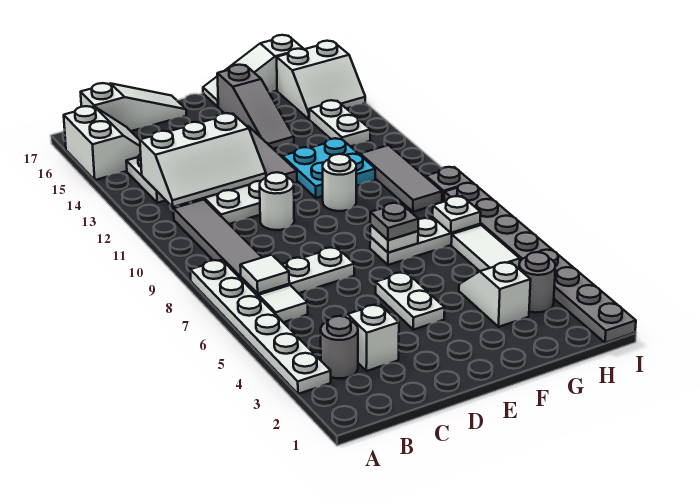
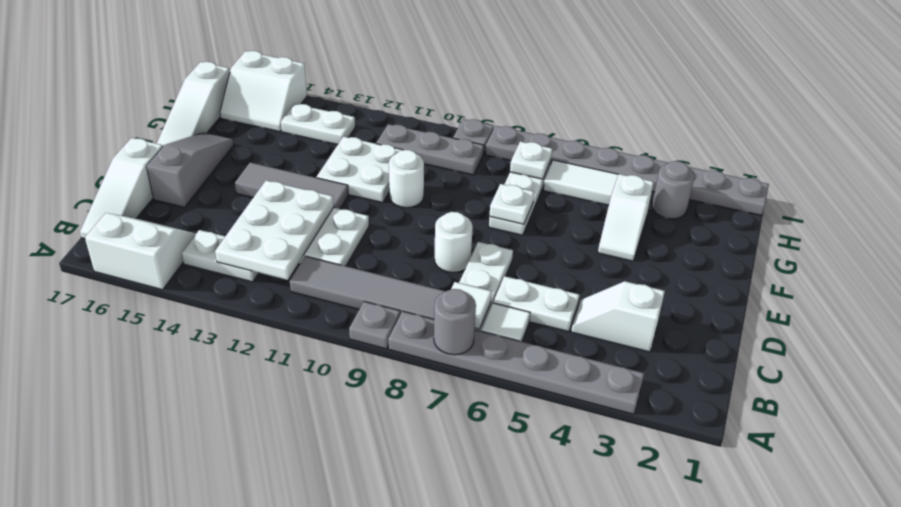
white plate A3:A8 level 1 -> grey plate A3:A8 level 1
grey round brick B3 level 1 -> grey round brick A7 level 2
white slope B12:D13 level 2 top 13 -> white plate B12:D13 level 2
white slope B17:D17 level 1 top B -> white slope B17:D17 level 1 top D
white round brick D10 level 1 -> white round brick D8 level 1
white plate E4:E5 level 1 -> white plate C5:C6 level 1
grey plate F7 level 3 -> grey plate A9 level 1
cyan plate F11:G12 level 1 -> white plate F11:G12 level 1
grey slope F14:F16 level 1 top 16 -> grey slope D16:F16 level 1 top D
white slope G3:G4 level 1 top 3 -> white slope F4:G4 level 1 top G
grey tile H9:H11 level 1 -> grey plate H9:H11 level 1
white slope H15:I16 level 1 top 16 -> white slope H15:I16 level 1 top I

